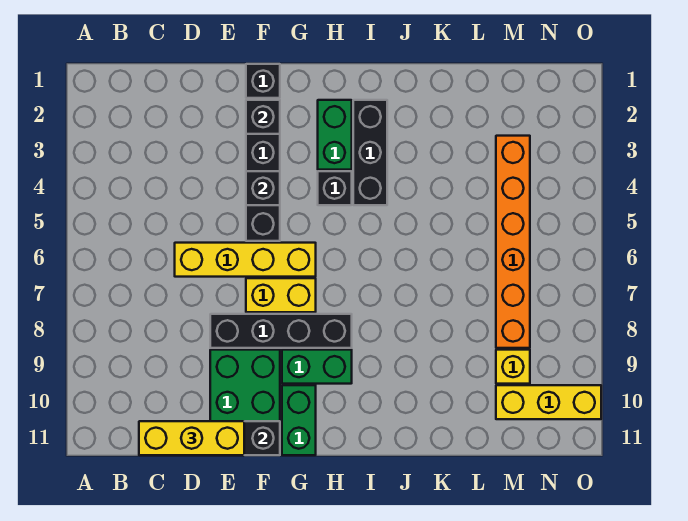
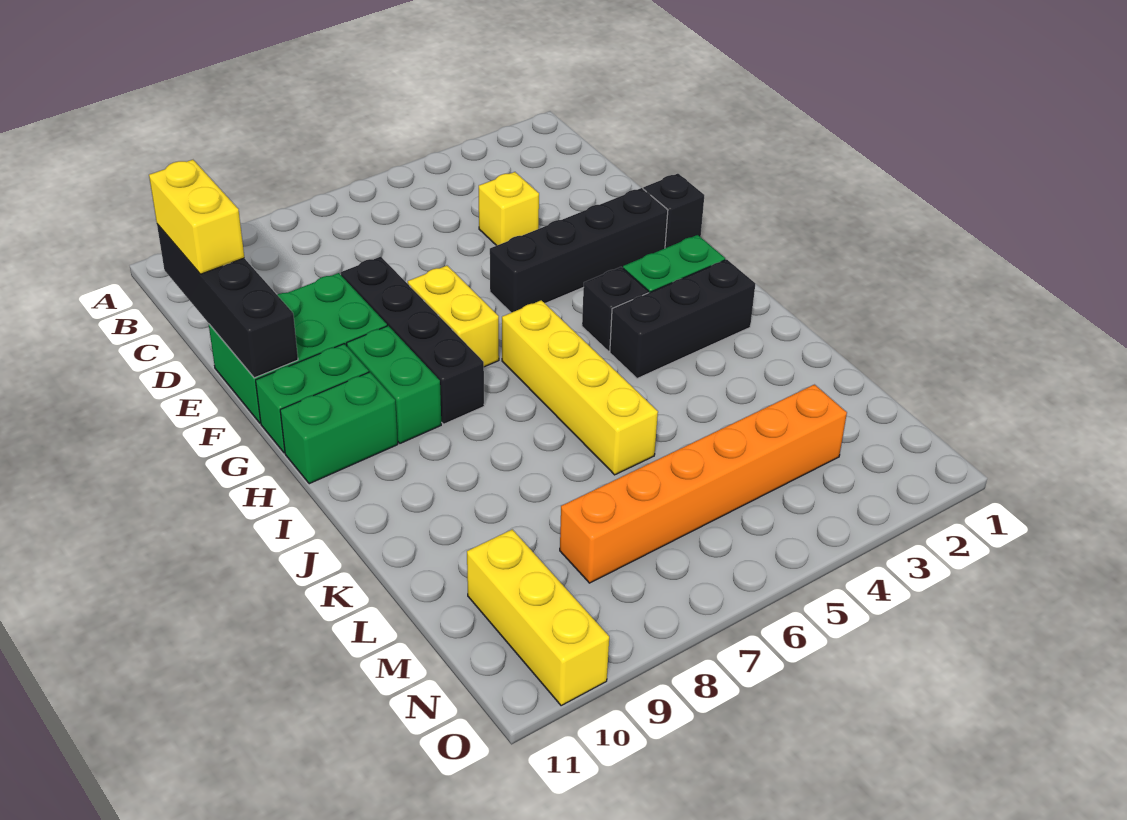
yellow brick C11:E11 level 3 -> yellow brick C11:D11 level 3
yellow brick D6:G6 level 1 -> yellow brick H6:K6 level 1
black brick F2 level 2 -> none
black brick F4 level 2 -> none
none -> green brick H10:H11 level 1
yellow brick M9 level 1 -> yellow brick D4 level 1

